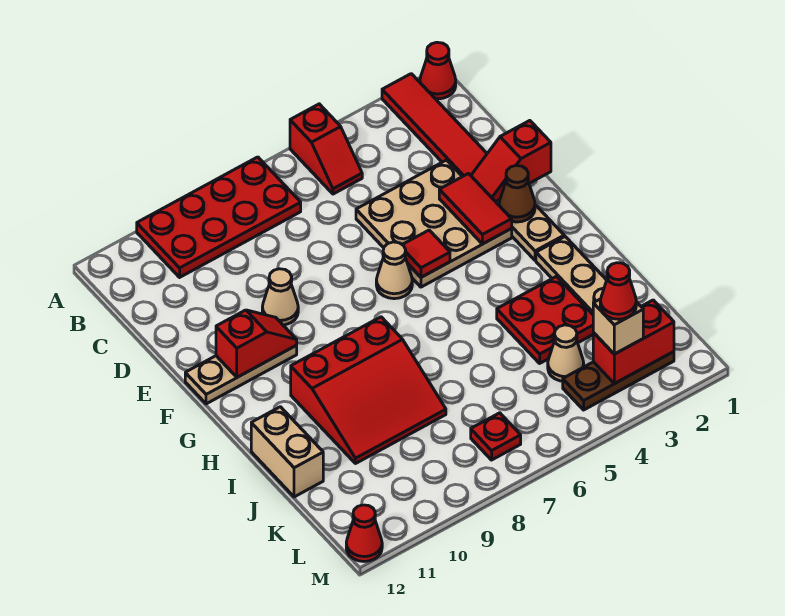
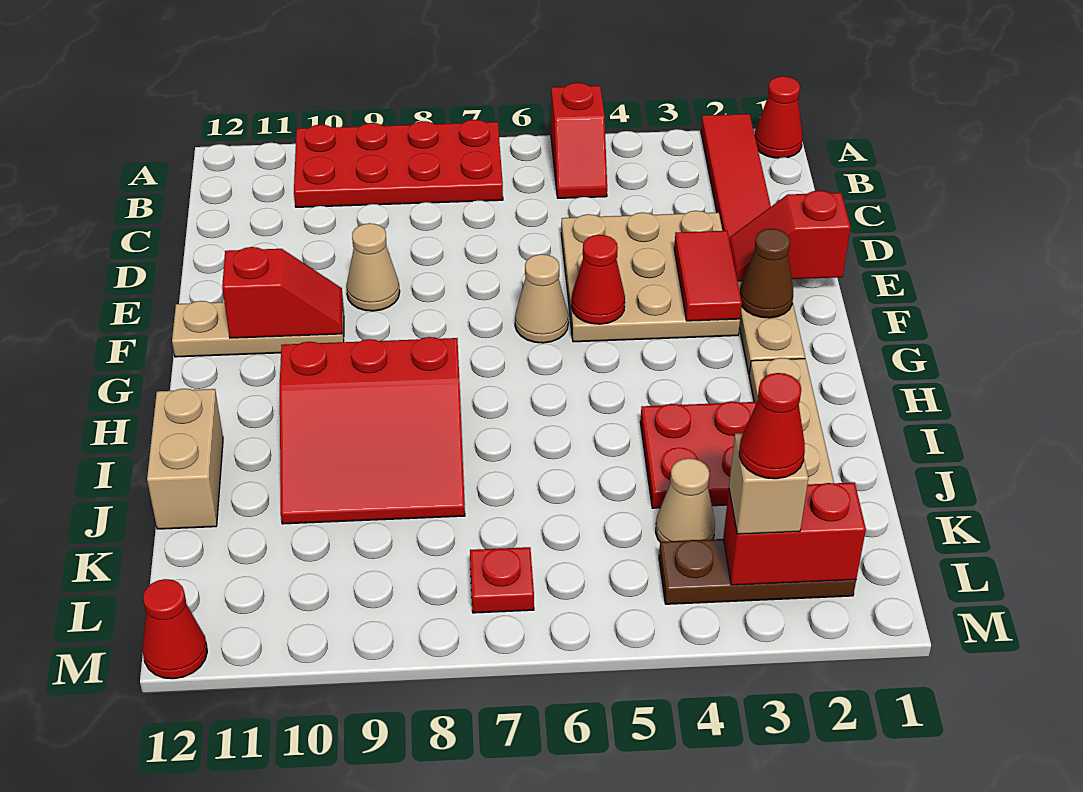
red tile F5 level 2 -> red cone F5 level 2

